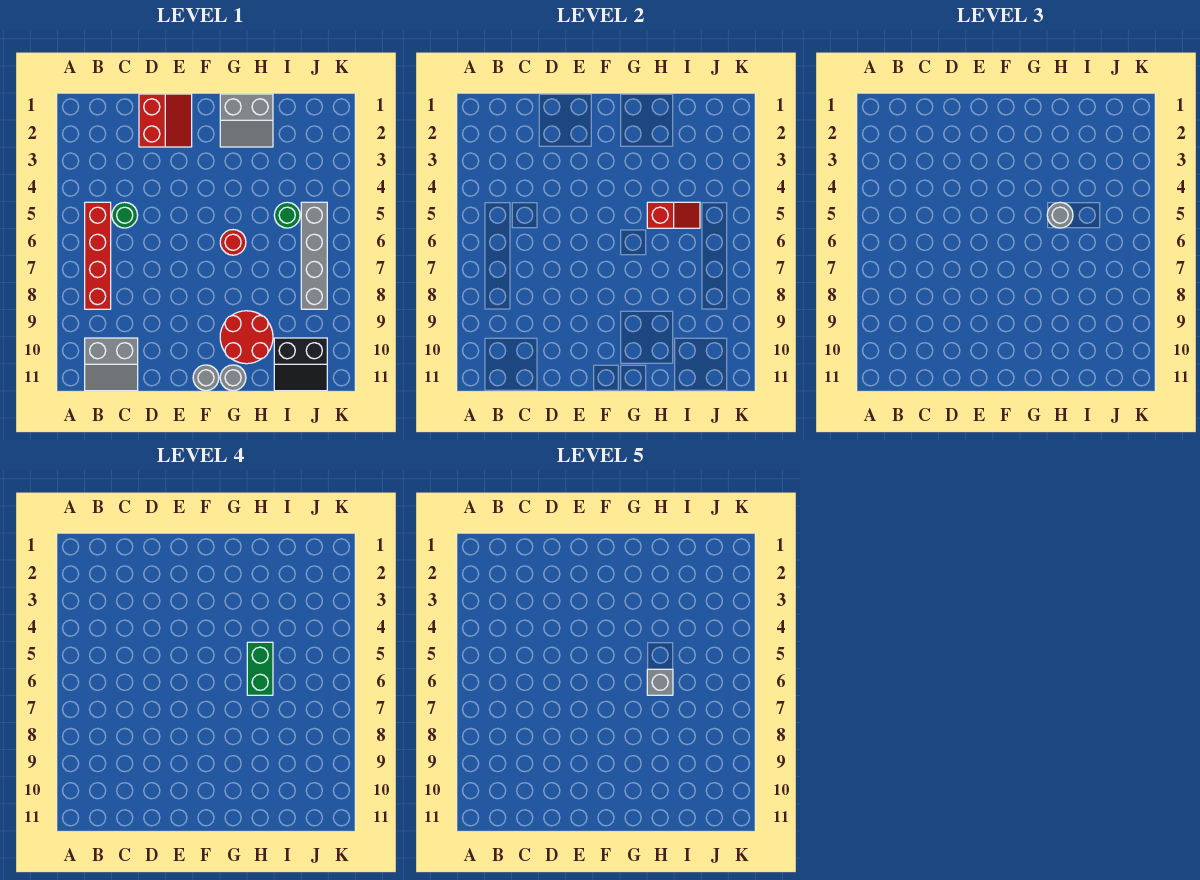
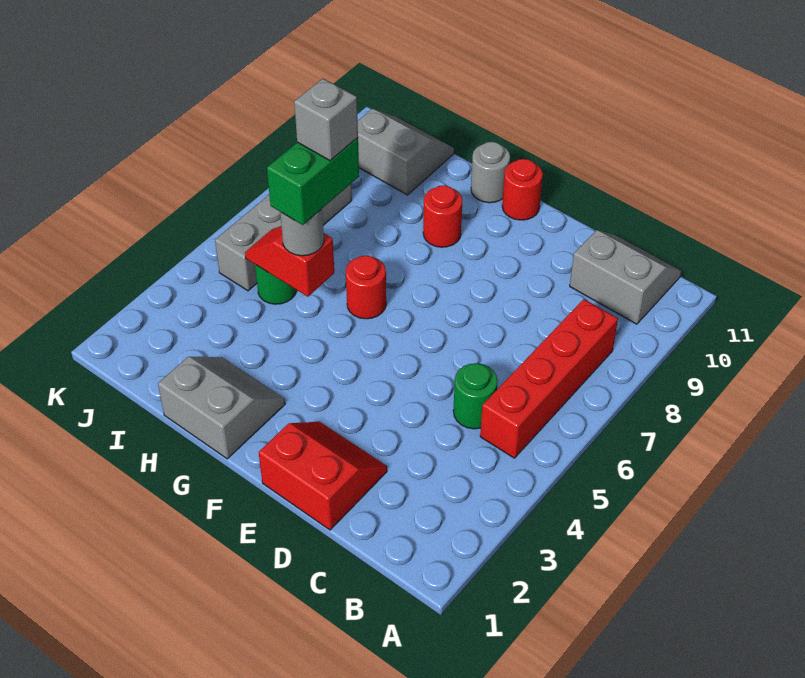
red slope D1:E2 level 1 top D -> red slope D1:E2 level 1 top 1
grey round brick F11 level 1 -> red round brick F11 level 1
red round brick G9:H10 level 1 -> red round brick G9 level 1
black slope I10:J11 level 1 top 10 -> grey slope I10:J11 level 1 top 10

